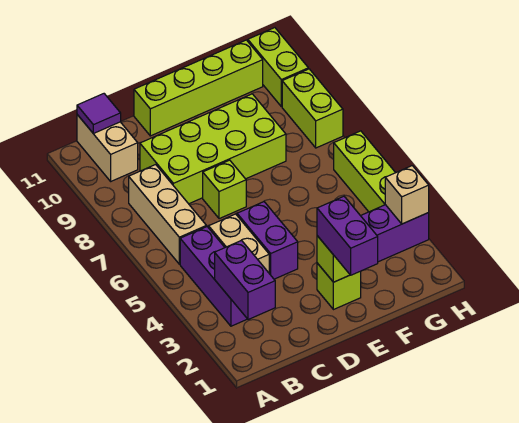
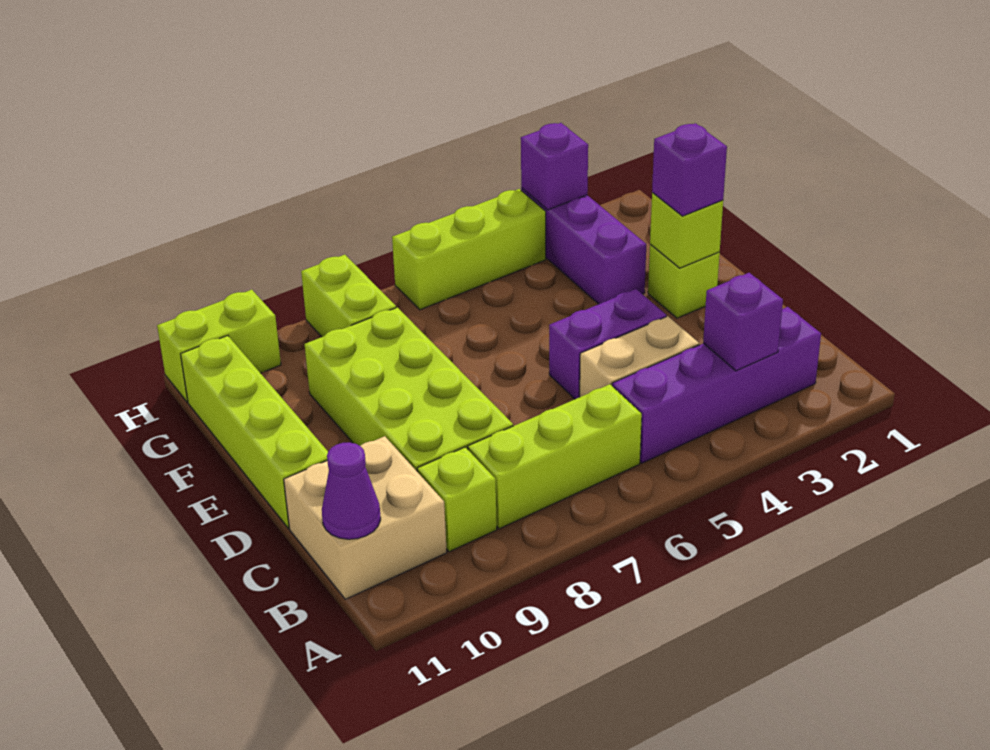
purple brick B2:B3 level 2 -> purple brick B3 level 2
purple brick B3:B5 level 1 -> purple brick B2:B5 level 1
tan brick B6:B8 level 1 -> lime brick B6:B8 level 1
tan brick B10:B11 level 1 -> tan brick B10:C11 level 1
purple tile B11 level 2 -> purple cone B11 level 2
lime brick D7 level 1 -> lime brick B9 level 1
purple brick E1:E2 level 3 -> purple brick E2 level 3
tan brick H3 level 2 -> purple brick H3 level 2
lime brick H8:H9 level 1 -> lime brick G8:H8 level 1

